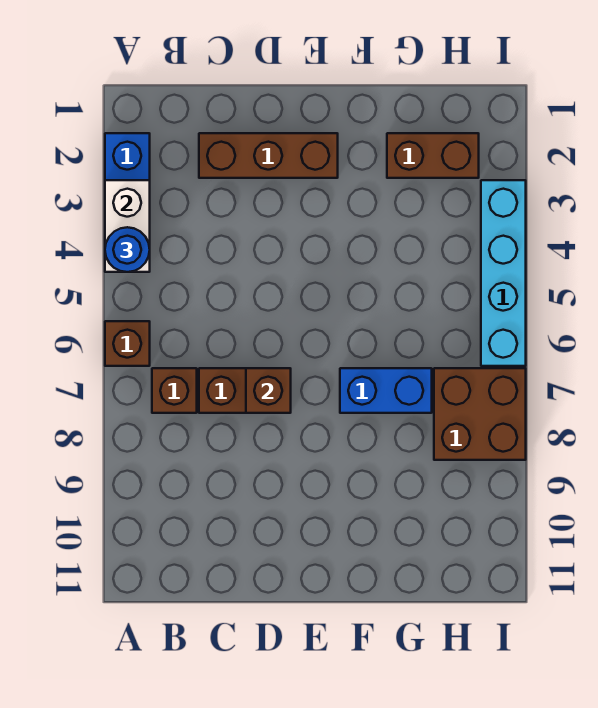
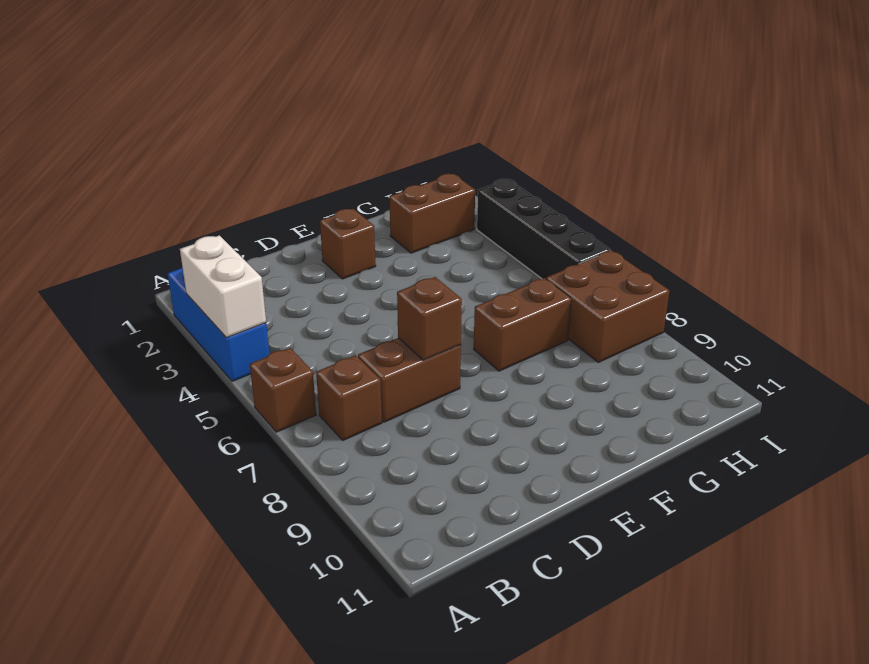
blue round brick A4 level 3 -> none
brown brick C2:E2 level 1 -> brown brick E2 level 1
blue brick F7:G7 level 1 -> brown brick F7:G7 level 1
cyan brick I3:I6 level 1 -> black brick I3:I6 level 1

